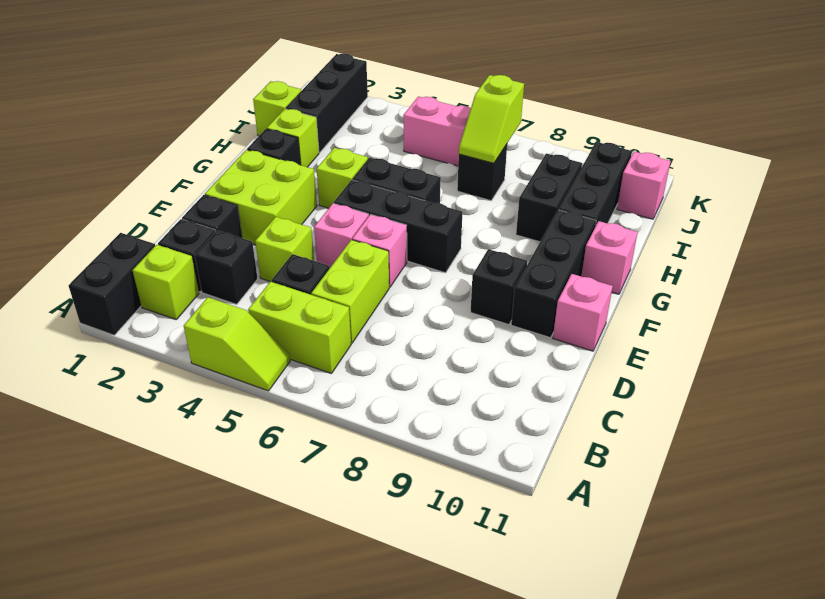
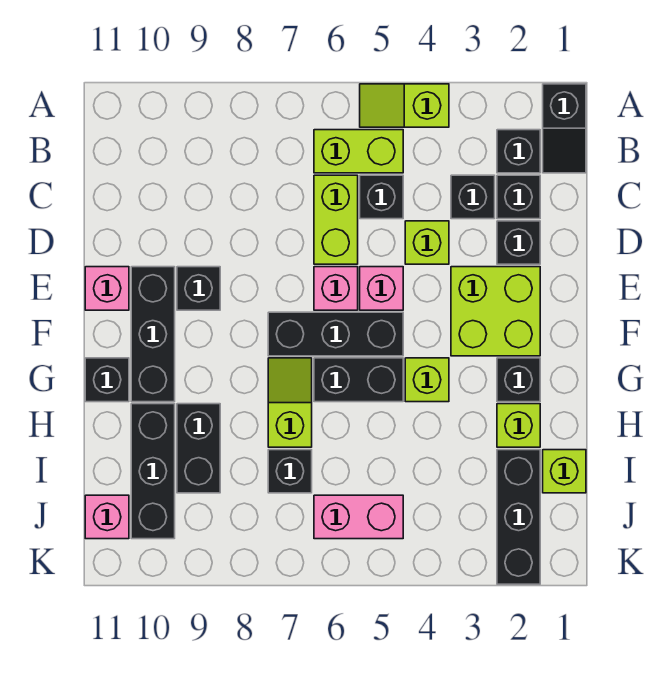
black brick A1:B1 level 1 -> black slope A1:B1 level 1 top A
lime brick B2 level 1 -> black brick B2 level 1
pink brick G11 level 1 -> black brick G11 level 1
lime slope I7:J7 level 2 top J -> lime slope G7:H7 level 1 top H

